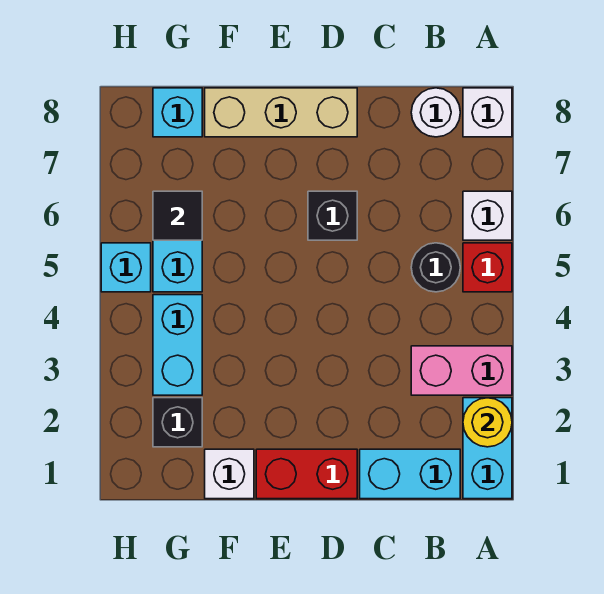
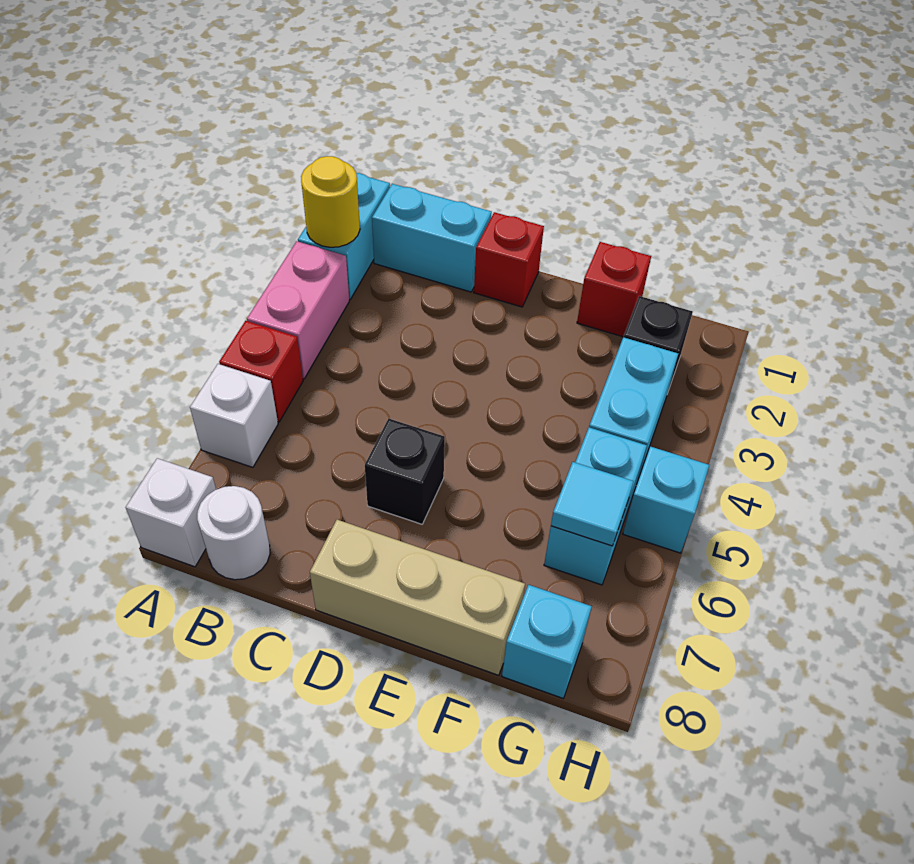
pink brick A3:B3 level 1 -> pink brick A3:A4 level 1
black round brick B5 level 1 -> none
red brick D1:E1 level 1 -> red brick D1 level 1
white brick F1 level 1 -> red brick F1 level 1
black tile G6 level 2 -> cyan tile G6 level 2

